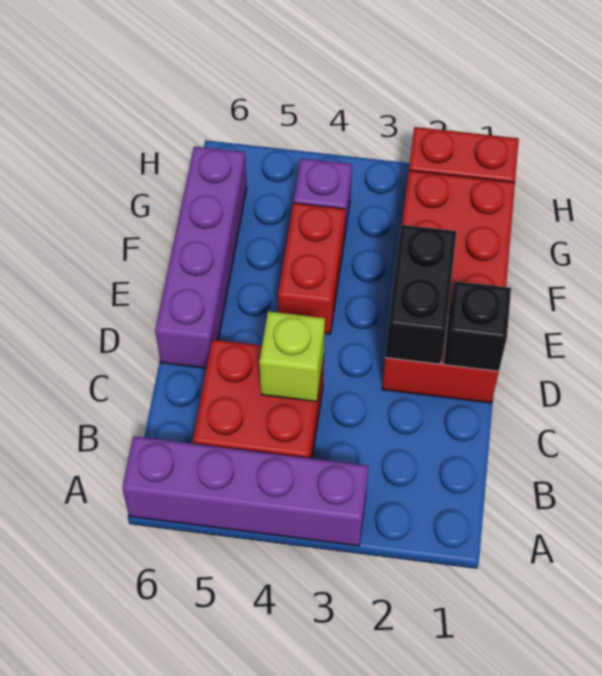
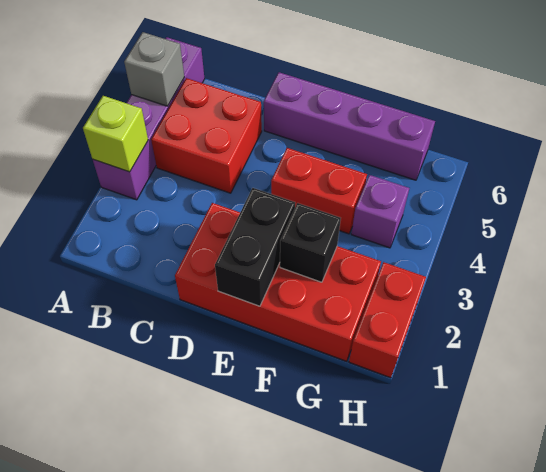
none -> grey brick A5 level 2
lime brick C4 level 2 -> lime brick A3 level 2
black brick D1 level 2 -> black brick F2 level 2
black brick D2:E2 level 2 -> black brick E1:E2 level 2

